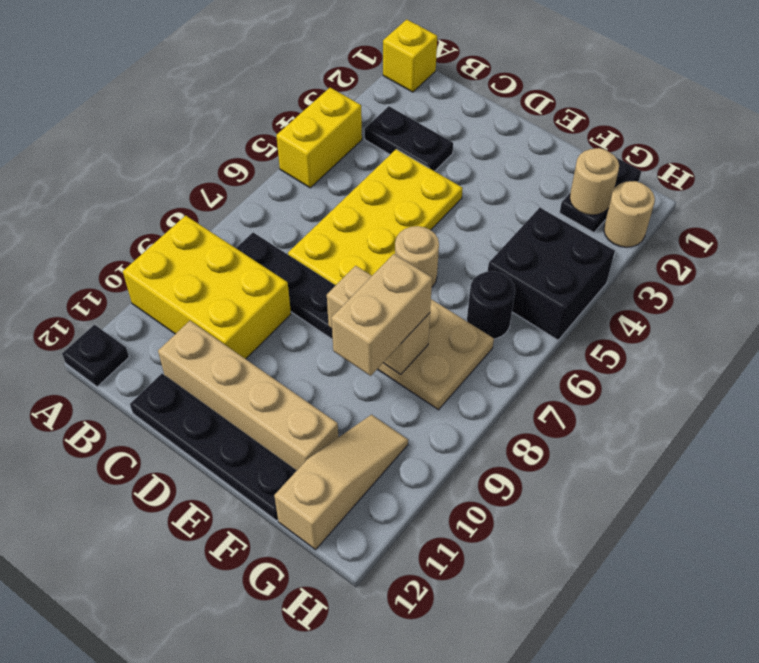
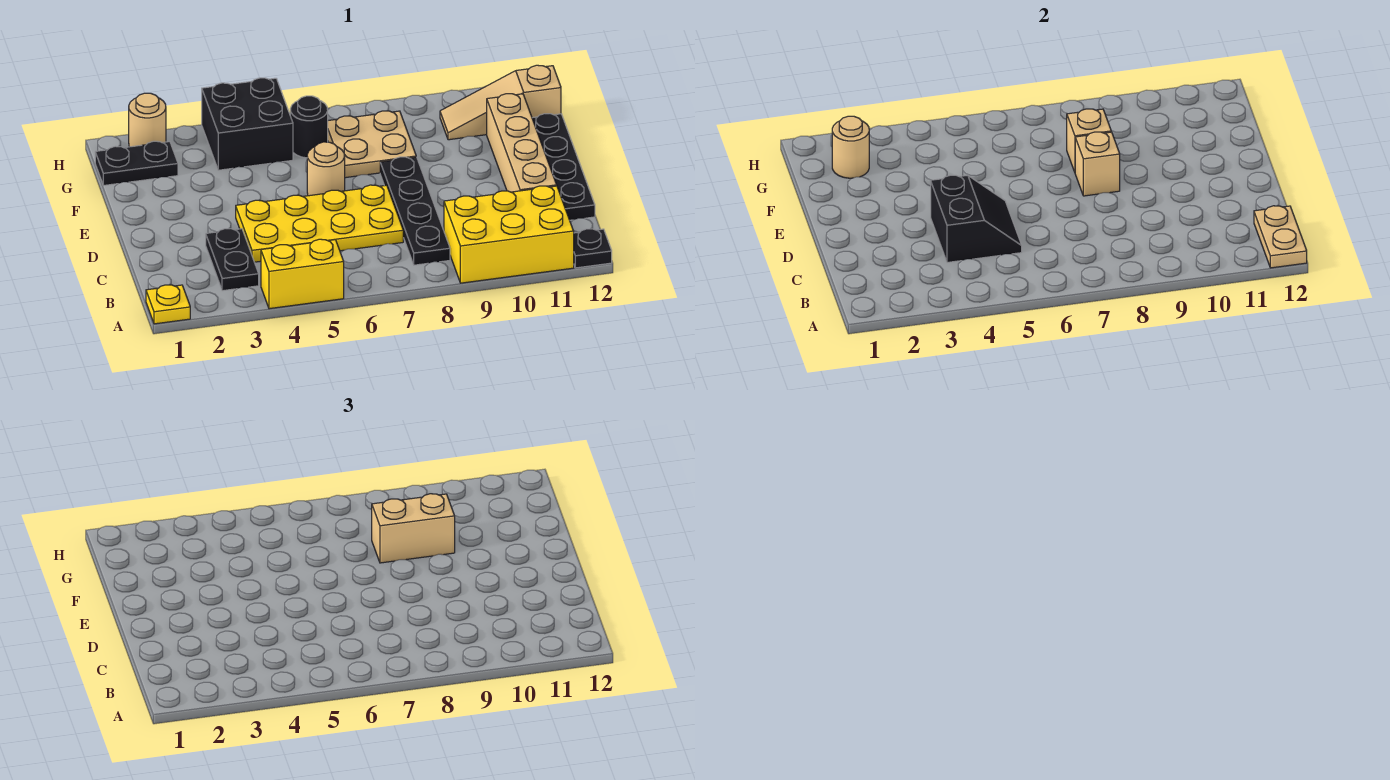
yellow brick A1 level 1 -> yellow plate A1 level 1
yellow brick A9:C10 level 1 -> yellow brick A9:B11 level 1
none -> tan plate A12:B12 level 2
none -> black slope C4:D5 level 2 top 4

